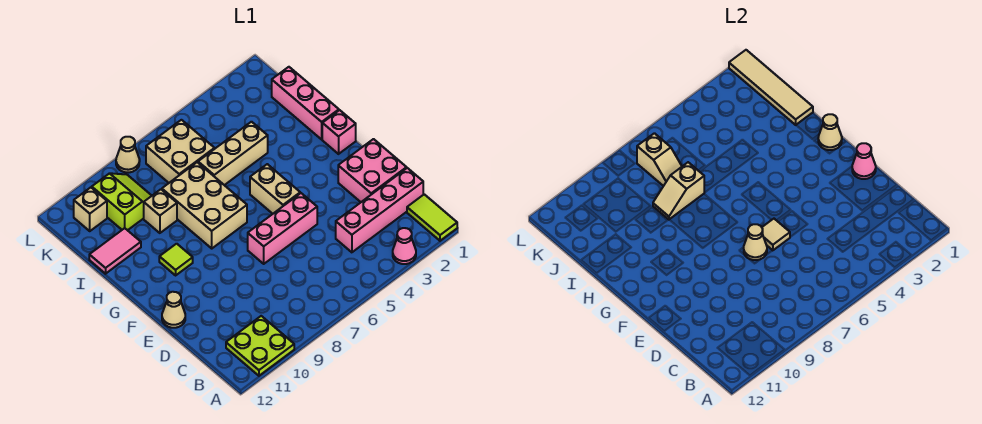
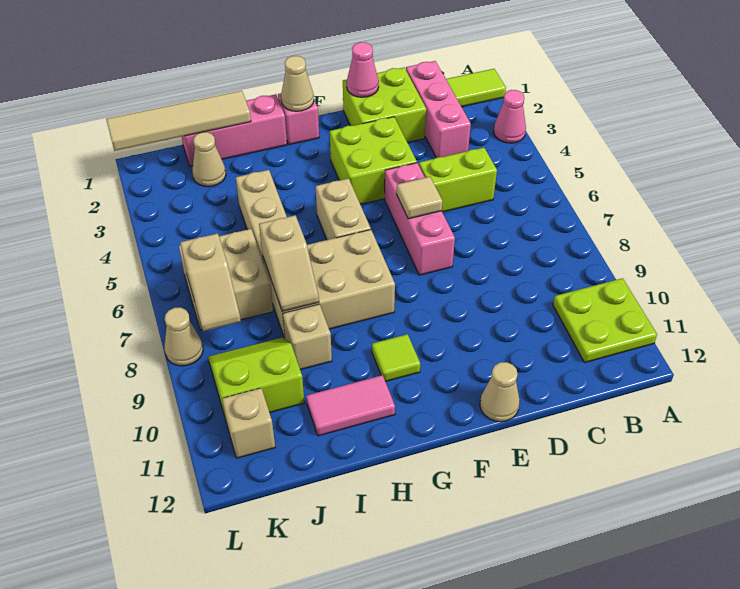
pink brick C1:C4 level 1 -> pink brick C1:C3 level 1
none -> lime brick C5:D5 level 1
pink brick D1:E2 level 1 -> lime brick D1:E2 level 1
none -> lime brick E3:F4 level 1
tan cone E7 level 2 -> tan cone J2 level 1
tan brick F5:G5 level 1 -> tan brick G5:G6 level 1
pink tile I11:I12 level 1 -> pink tile H11:I11 level 1
tan slope J7:K7 level 2 top K -> tan slope K7:K8 level 2 top 7

